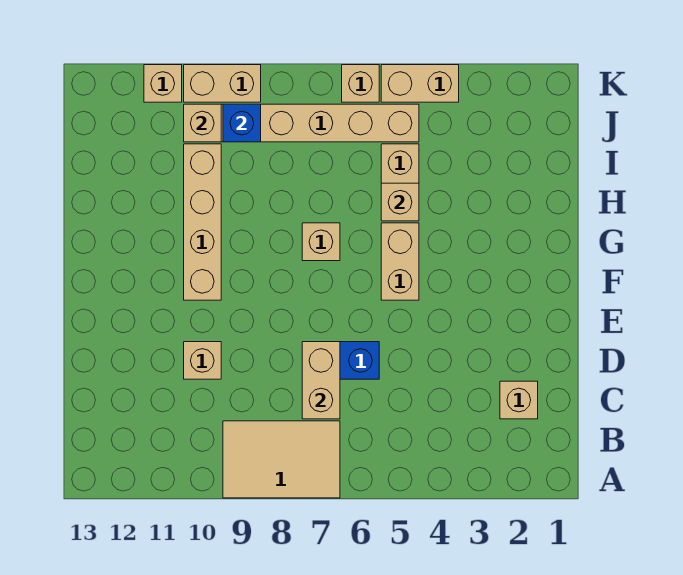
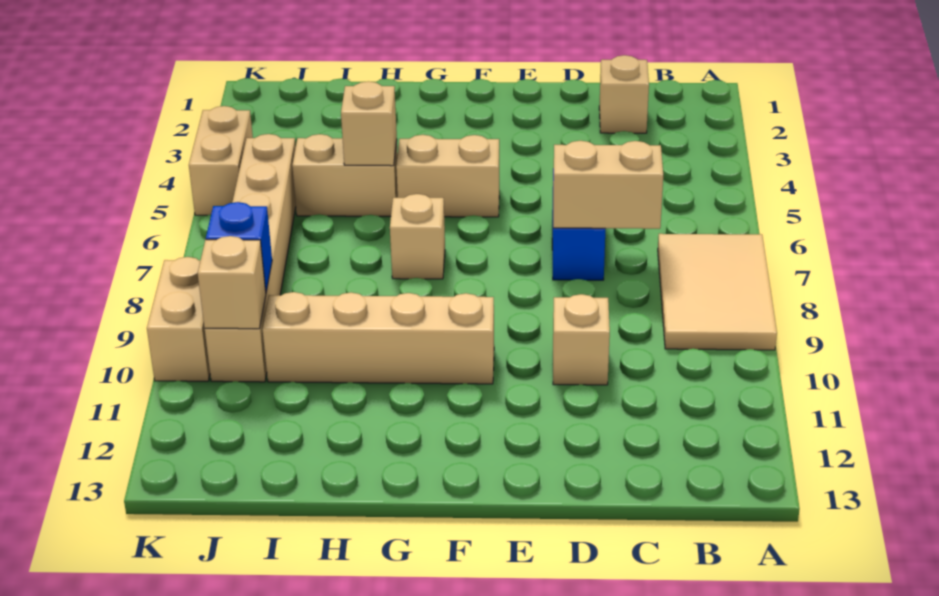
tan brick K6 level 1 -> none
tan brick K11 level 1 -> none

